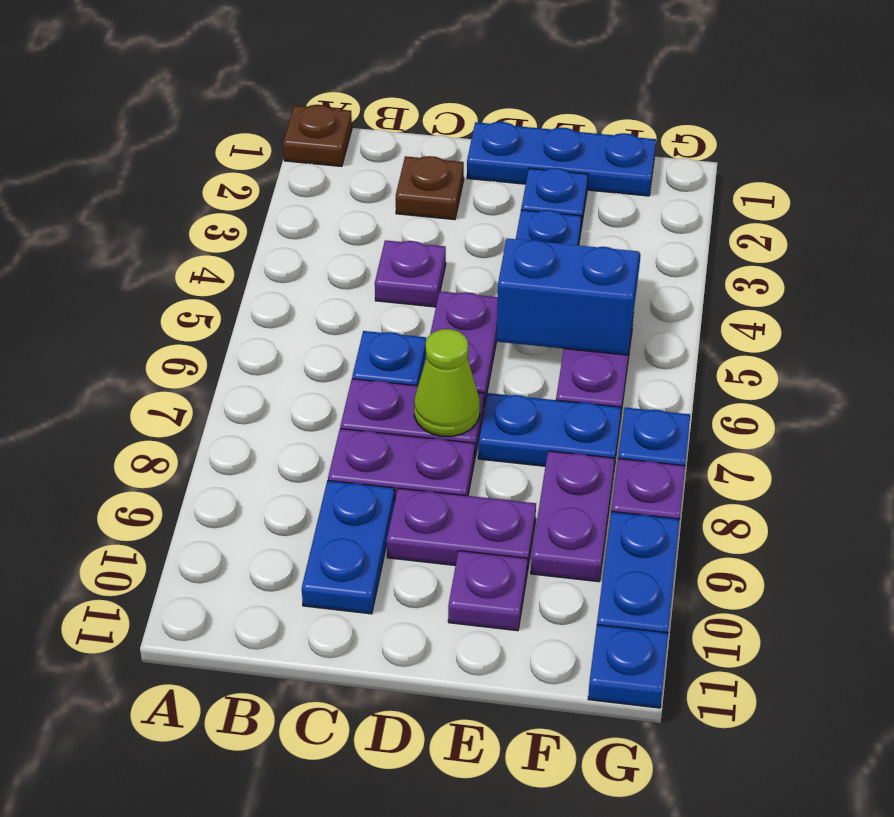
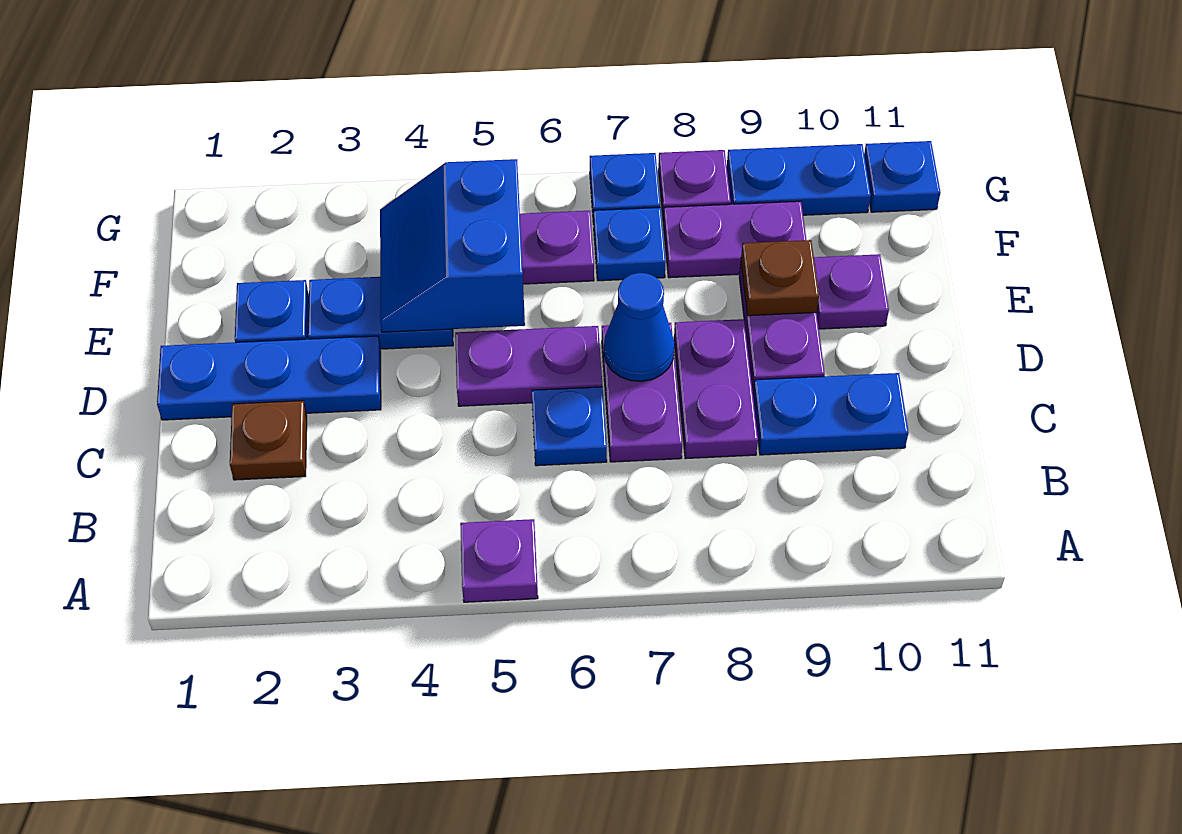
brown plate A1 level 1 -> brown plate E9 level 2
purple plate C4 level 1 -> purple plate A5 level 1
blue plate D1:F1 level 1 -> blue plate D1:D3 level 1
lime cone D7 level 2 -> blue cone D7 level 2
blue plate E7:F7 level 1 -> blue plate F7 level 1

